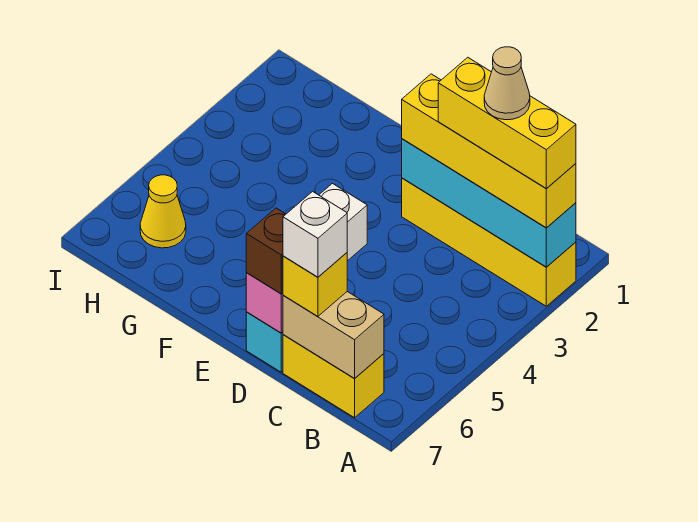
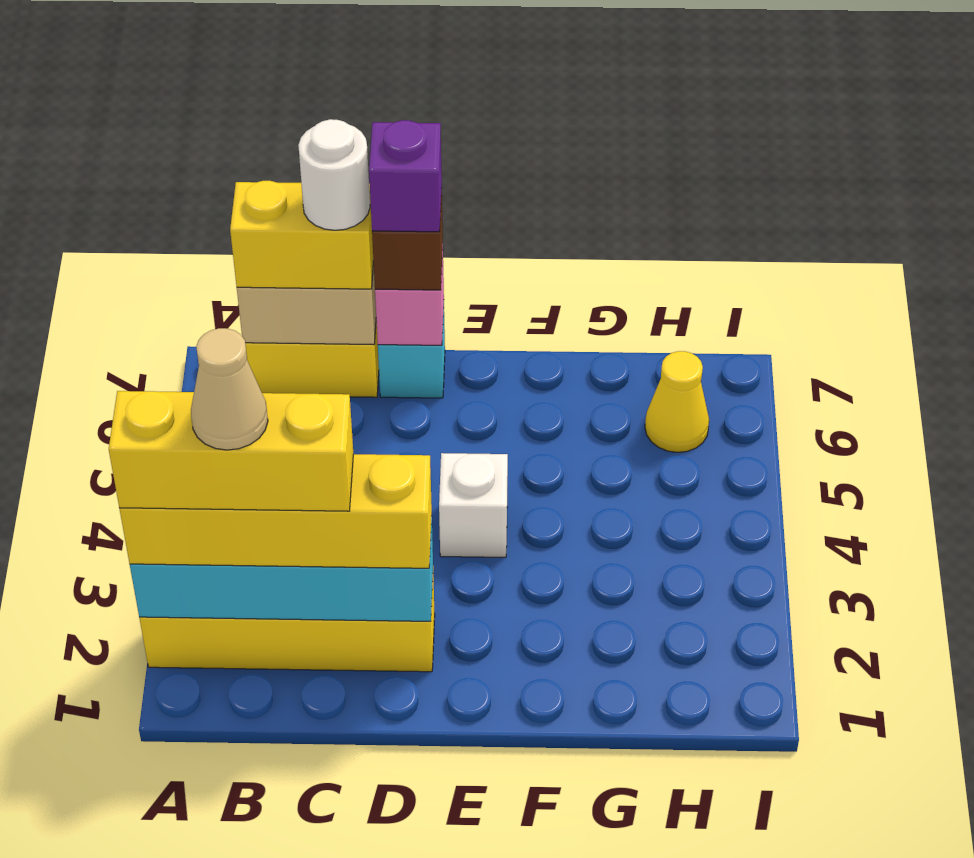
yellow brick C7 level 3 -> yellow brick B7:C7 level 3
white brick C7 level 4 -> white round brick C7 level 4
none -> purple brick D7 level 4

